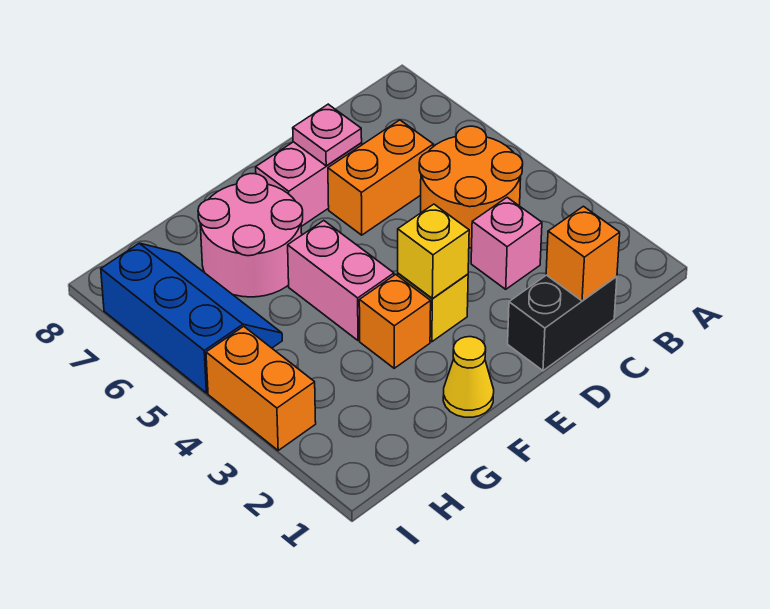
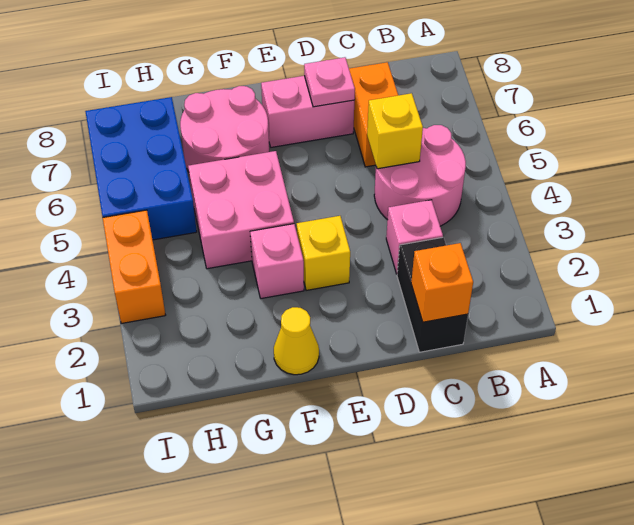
orange round brick B4:C5 level 1 -> pink round brick B4:C5 level 1
black brick C1:D1 level 1 -> black brick C1:C2 level 1
orange brick C6:D6 level 1 -> orange brick C6:C7 level 1
yellow brick E3 level 2 -> yellow brick C5 level 2
orange brick F3 level 1 -> pink brick F3 level 1
pink brick F4:F5 level 1 -> pink brick F4:G5 level 1
blue slope H5:I7 level 1 top I -> blue brick H5:I7 level 1

